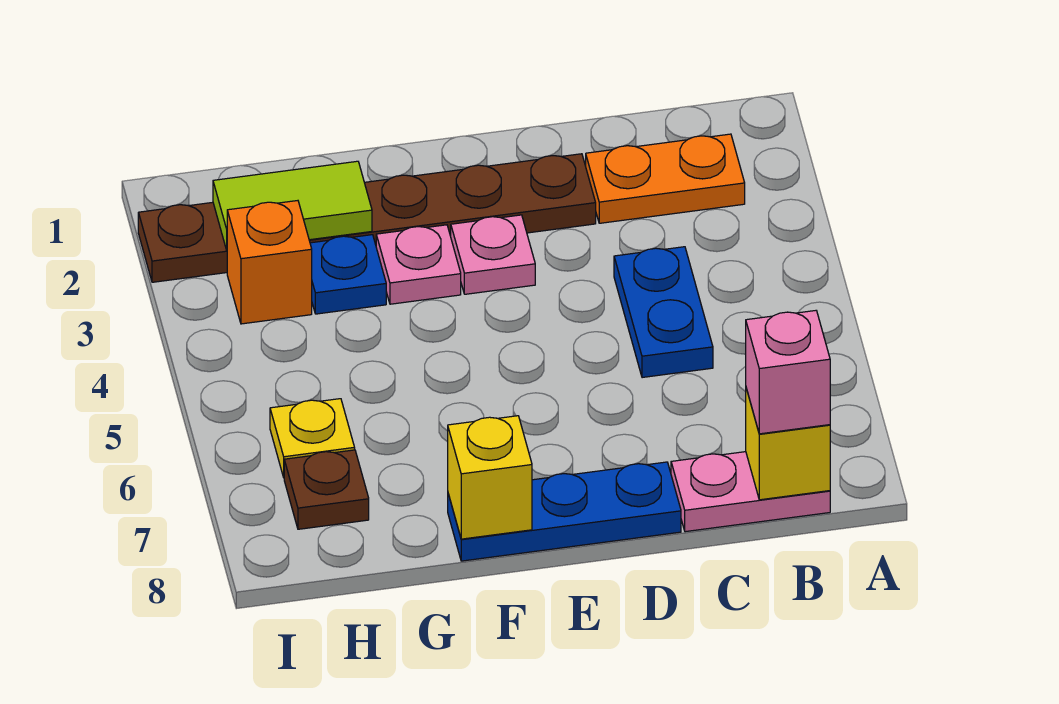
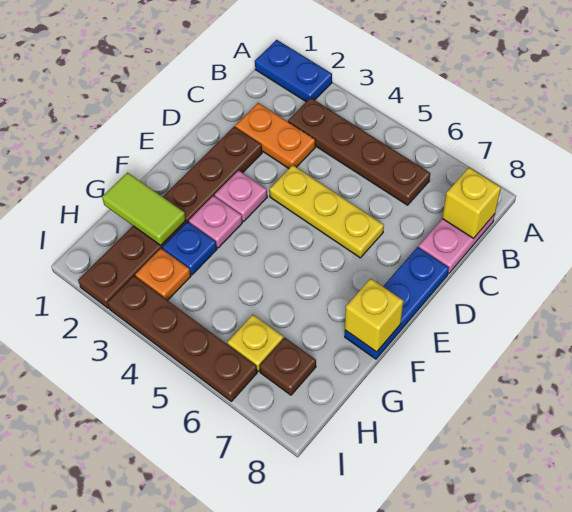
orange plate B2:C2 level 1 -> orange plate C2:C3 level 1
none -> brown plate B3:B6 level 1
pink brick B8 level 3 -> none
blue plate C4:C5 level 1 -> blue plate A1:A2 level 1
none -> yellow plate D4:D6 level 1
lime tile G2:H2 level 2 -> lime tile G1:G2 level 2
orange brick H3 level 1 -> orange plate H3 level 1
none -> brown plate I3:I6 level 1

